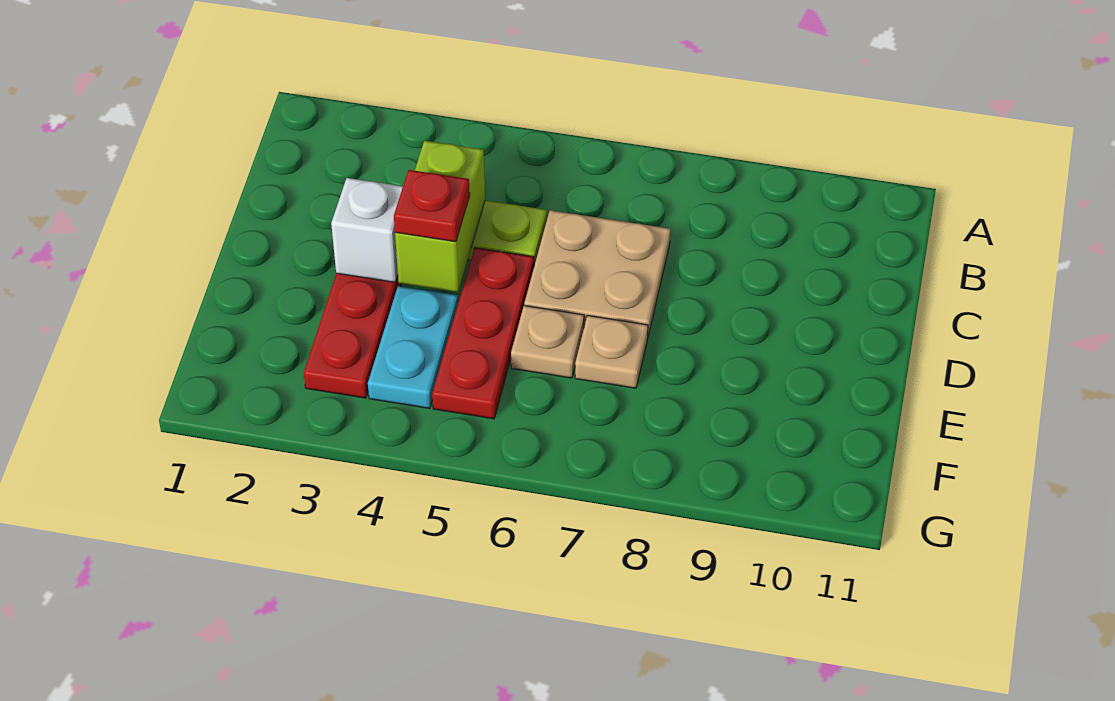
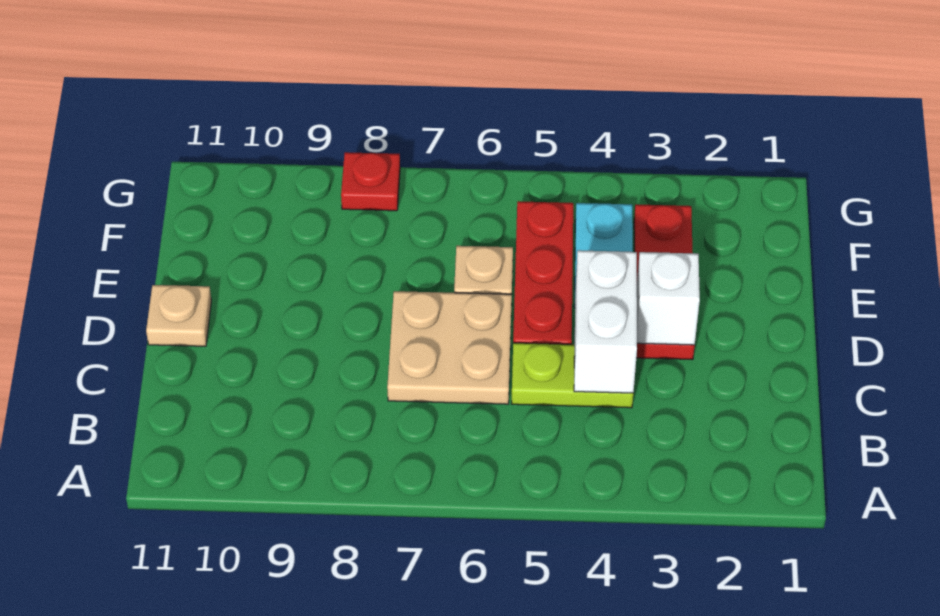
lime brick C4:D4 level 2 -> white brick C4:D4 level 2
red plate D4 level 3 -> red plate G8 level 1
tan plate E7 level 1 -> tan plate D11 level 1

